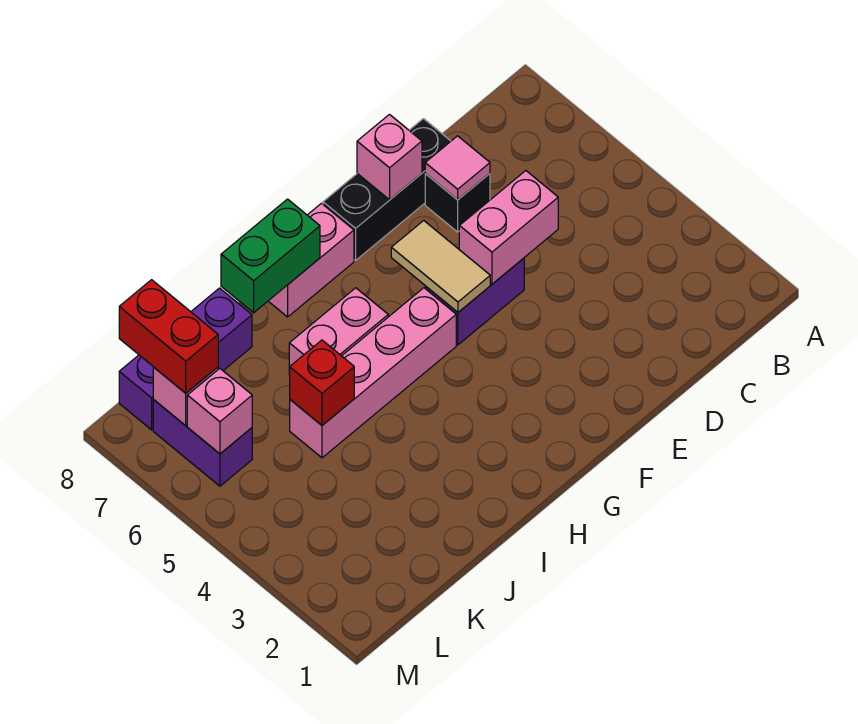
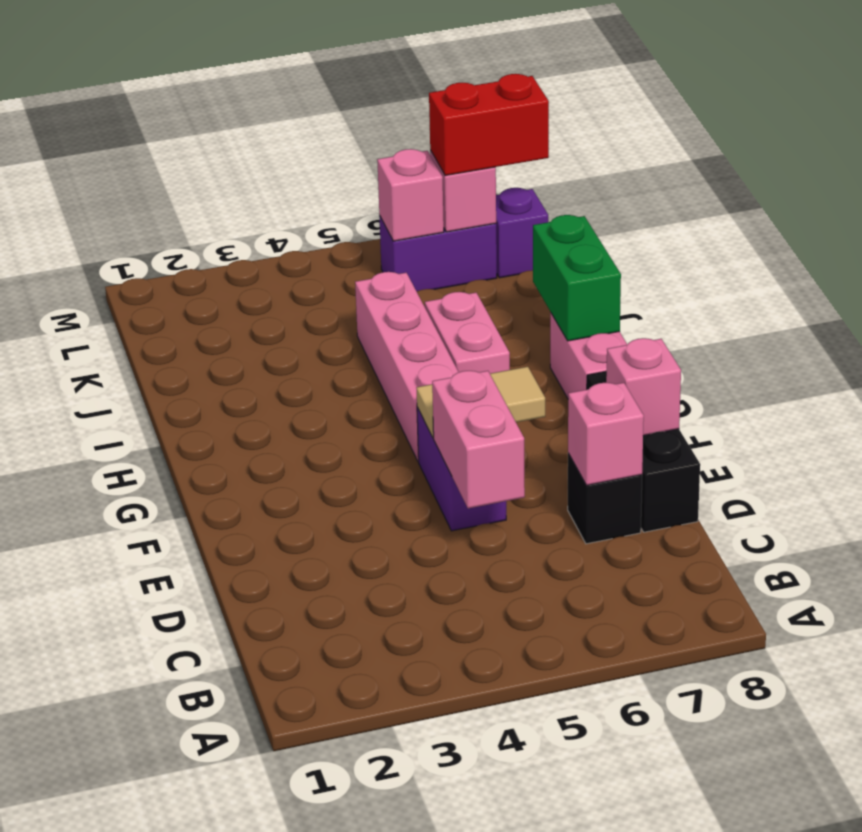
pink tile D7 level 2 -> pink brick D7 level 2
red brick J5 level 2 -> none
purple brick J8:L8 level 1 -> purple brick L8 level 1

